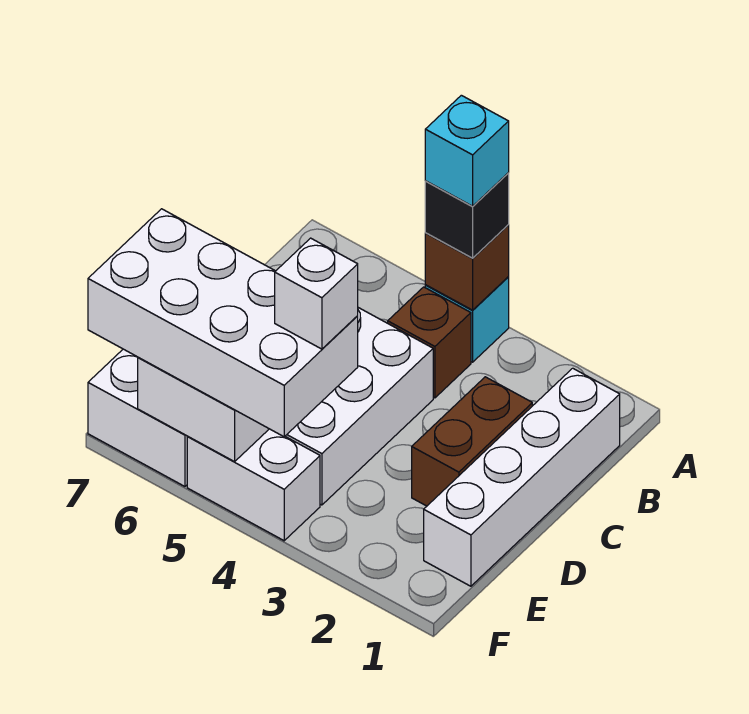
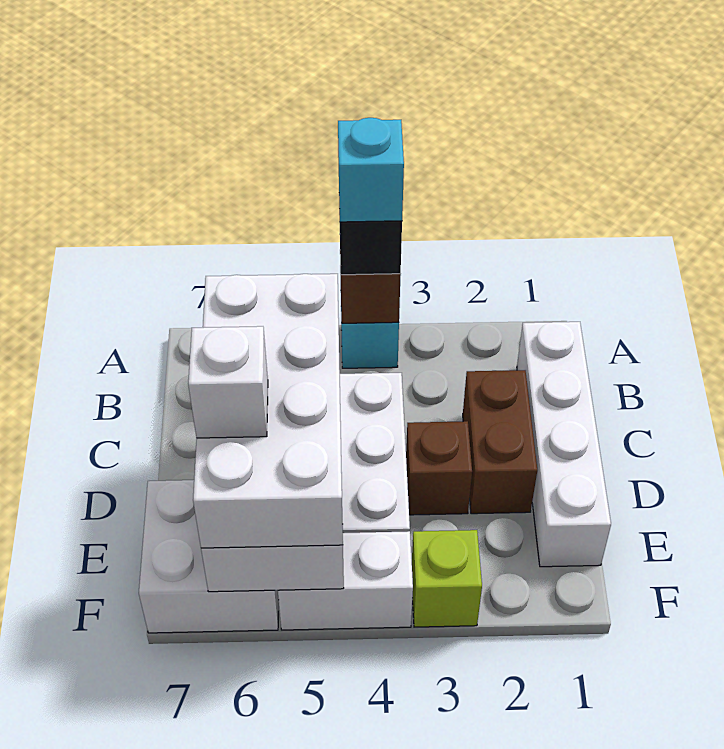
brown brick B4 level 1 -> brown brick D3 level 1
white brick E4:F7 level 3 -> white brick C5:F6 level 3
white brick E4 level 4 -> white brick E6 level 4
none -> lime brick F3 level 1

